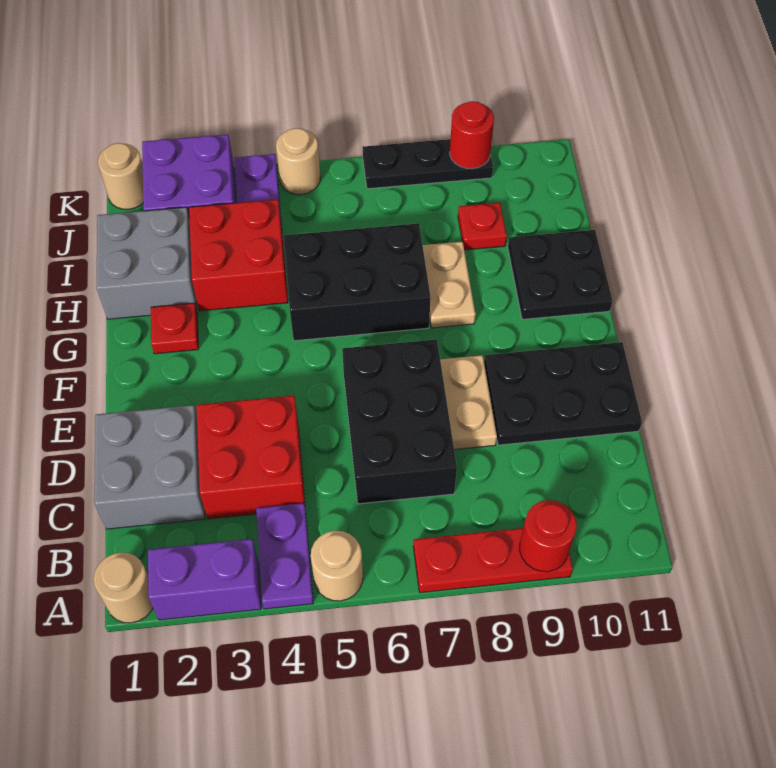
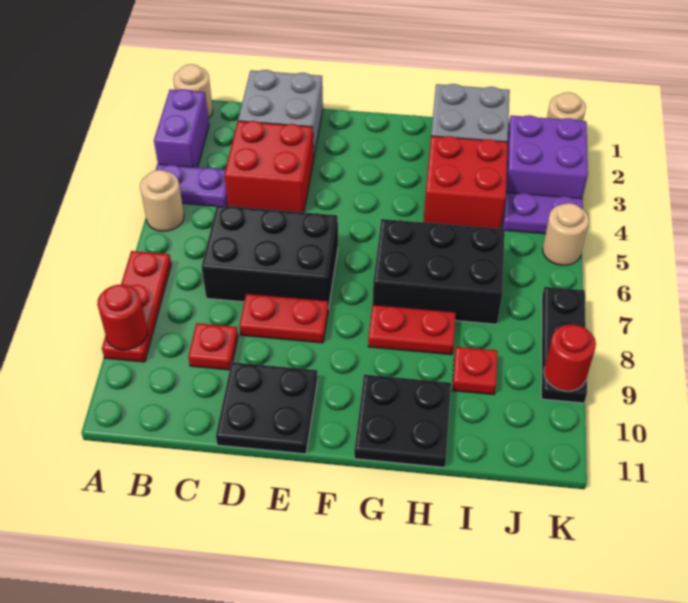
tan plate D8:E8 level 1 -> red plate D8:E8 level 1
black plate D9:E11 level 1 -> black plate D10:E11 level 1
red plate G2 level 1 -> red plate C9 level 1
black brick G5:H7 level 1 -> black brick G6:I7 level 1
tan plate G8:H8 level 1 -> red plate G8:H8 level 1

